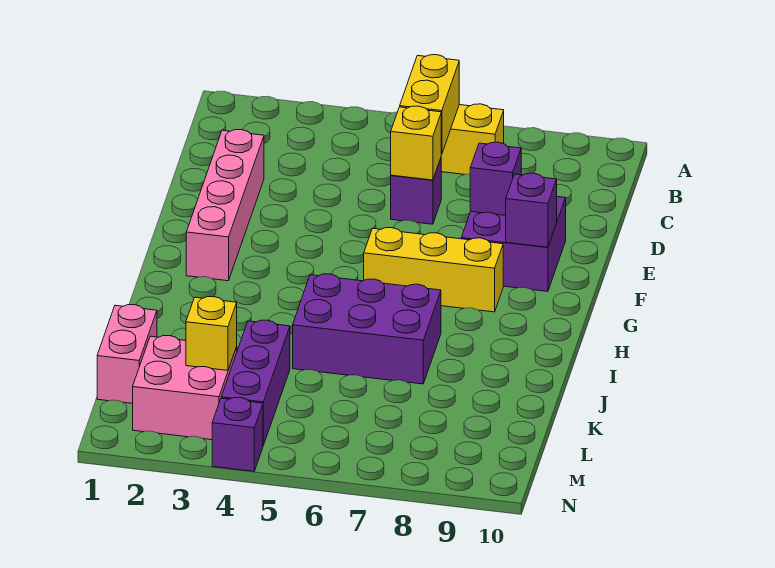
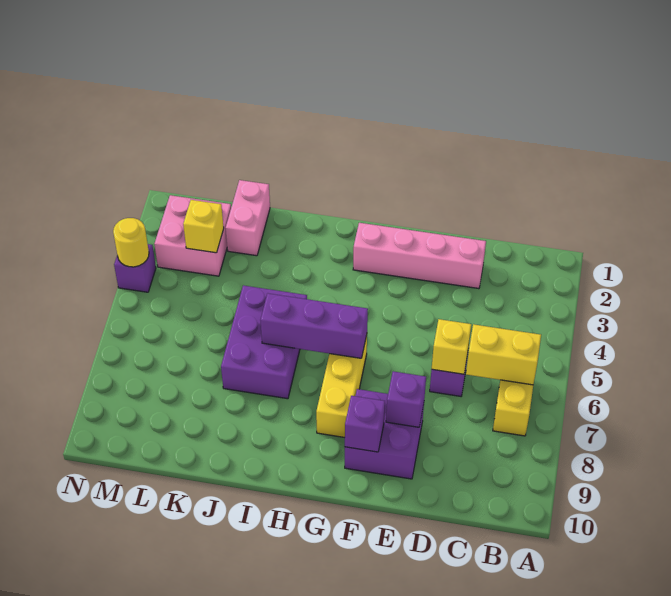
pink brick K1:L1 level 1 -> pink brick K1:K2 level 1
purple brick K4:M4 level 1 -> purple brick G6:I6 level 2
none -> yellow round brick N4 level 2

